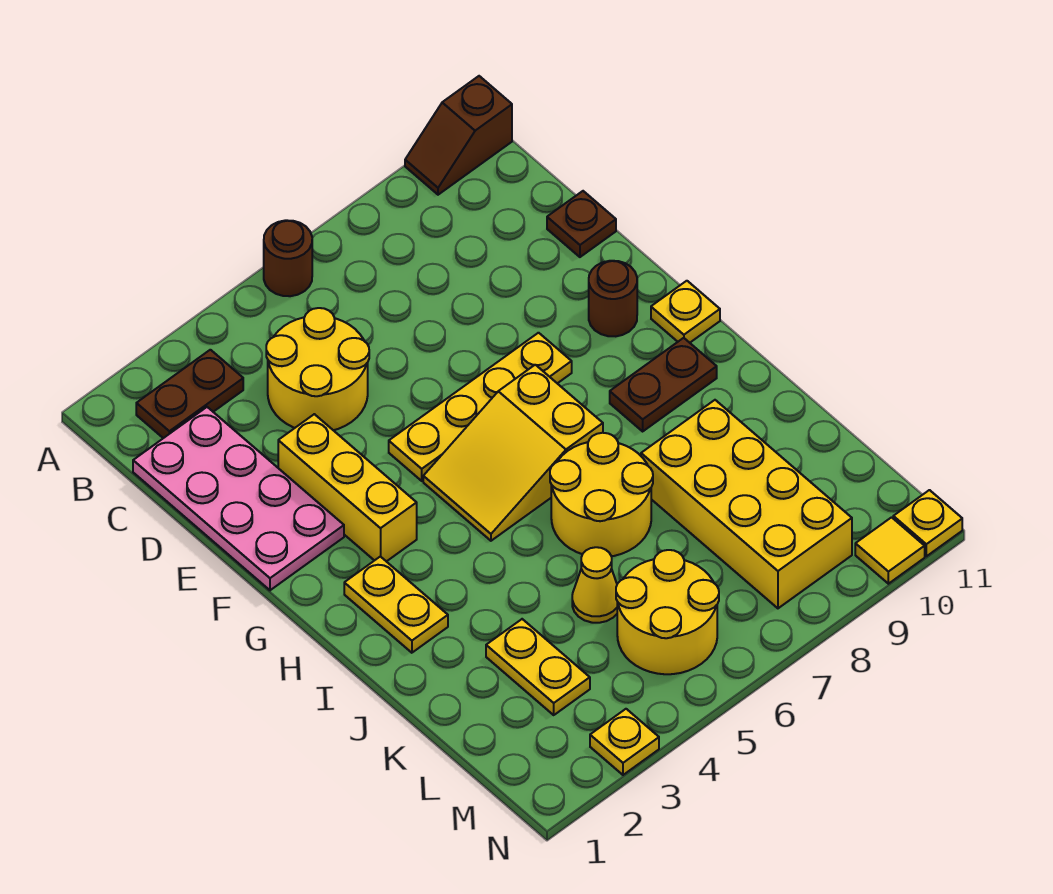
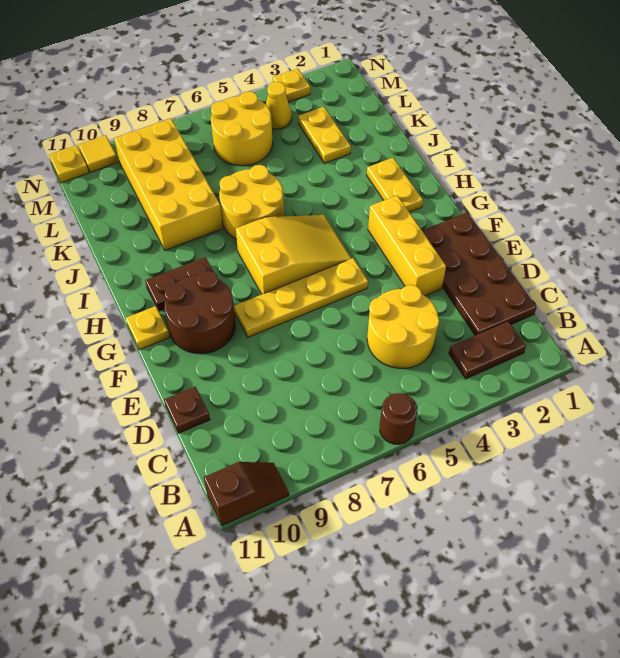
pink plate C1:F2 level 1 -> brown plate C1:F2 level 1
brown round brick F10 level 1 -> brown round brick F9:G10 level 1
yellow cone K5 level 1 -> yellow cone M4 level 1

